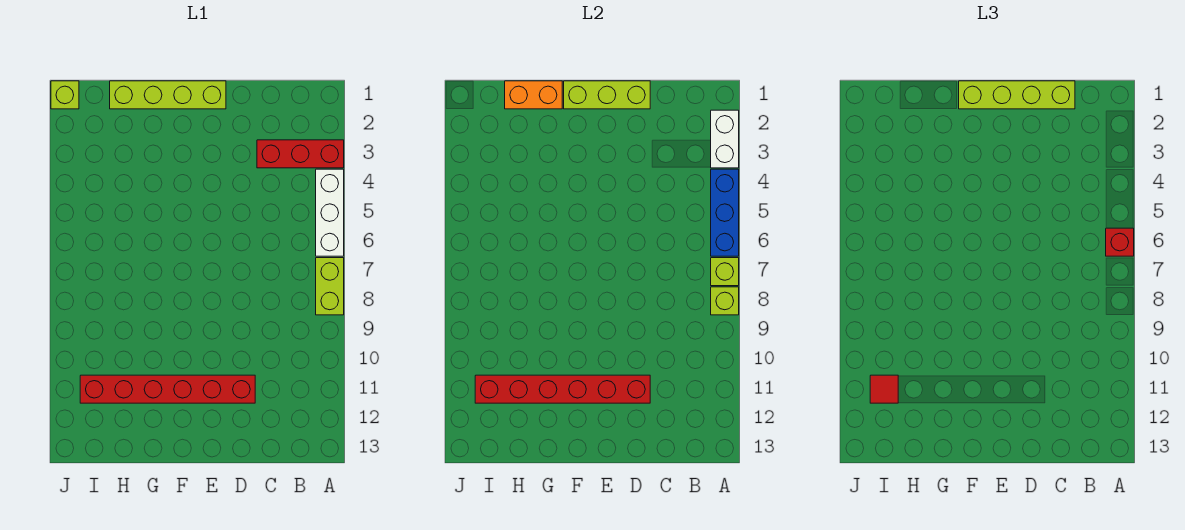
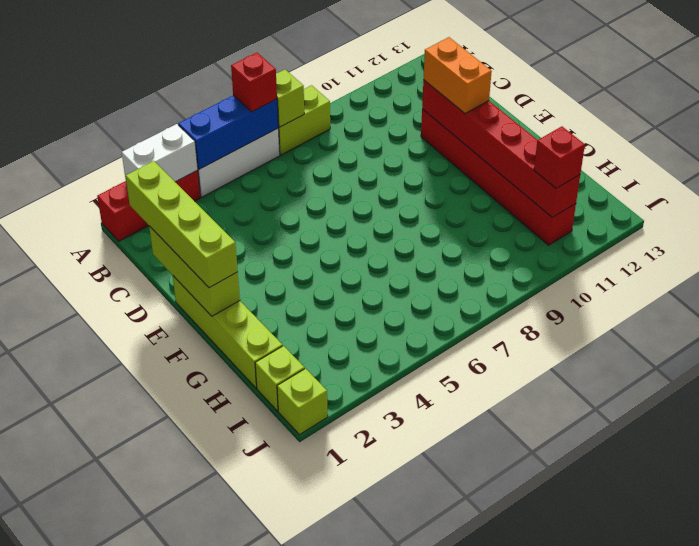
red brick A3:C3 level 1 -> red brick A1:A3 level 1
lime brick A8 level 2 -> lime brick I1 level 1
orange brick G1:H1 level 2 -> orange brick D11:E11 level 3
red tile I11 level 3 -> red brick I11 level 3

